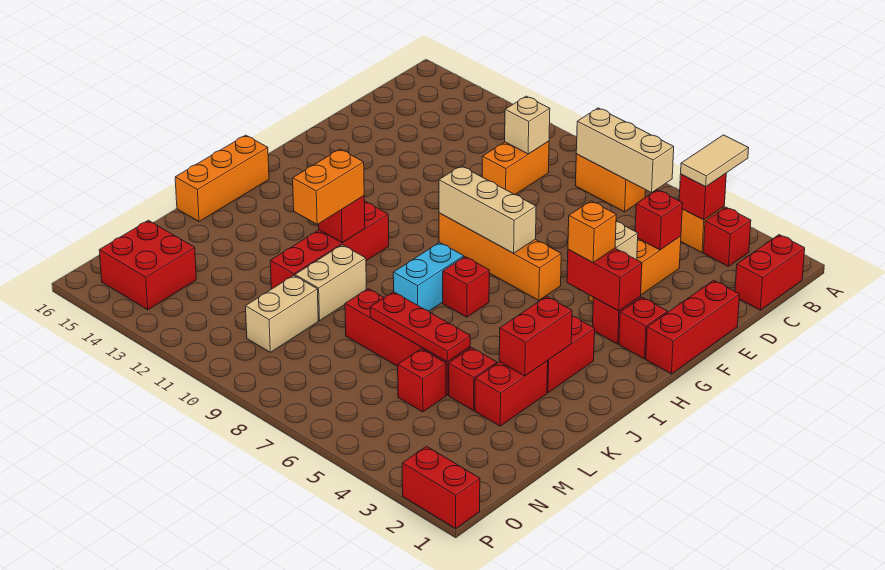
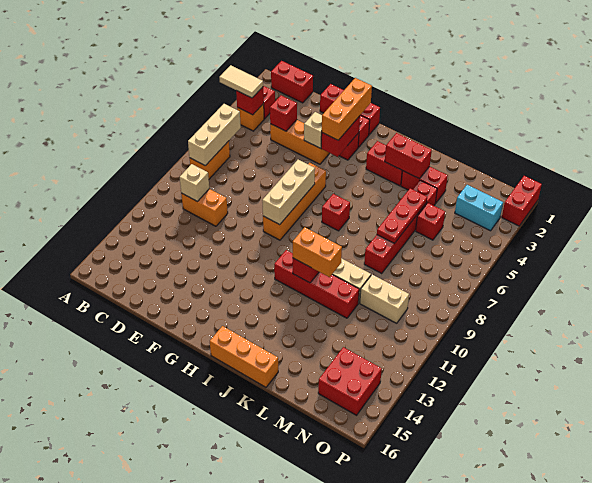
orange brick G4 level 3 -> orange brick G2:G4 level 3
cyan brick I8:J8 level 1 -> cyan brick N3:O3 level 1

